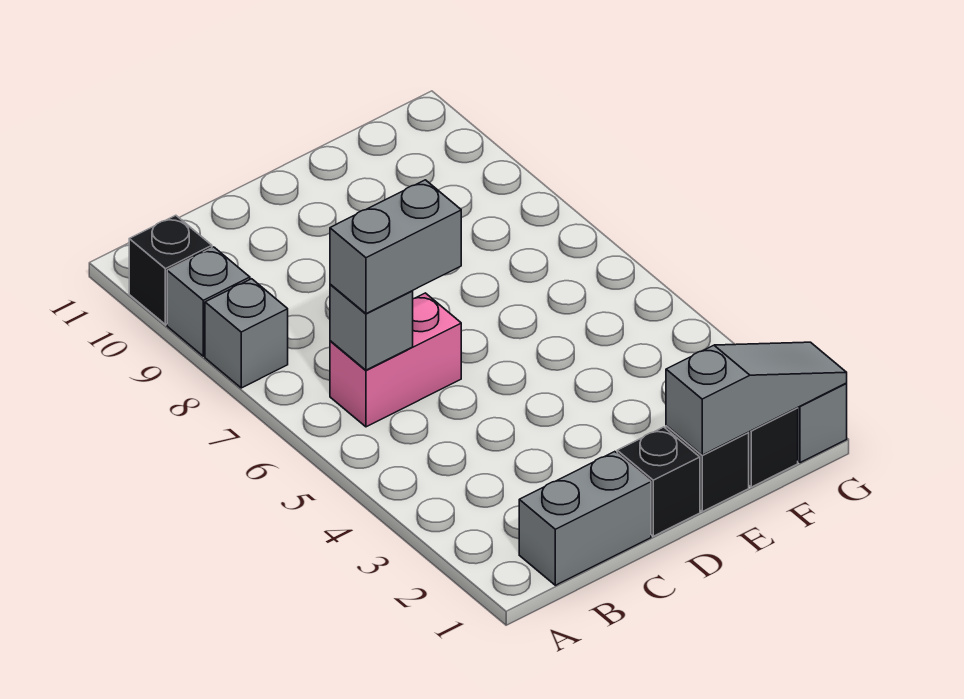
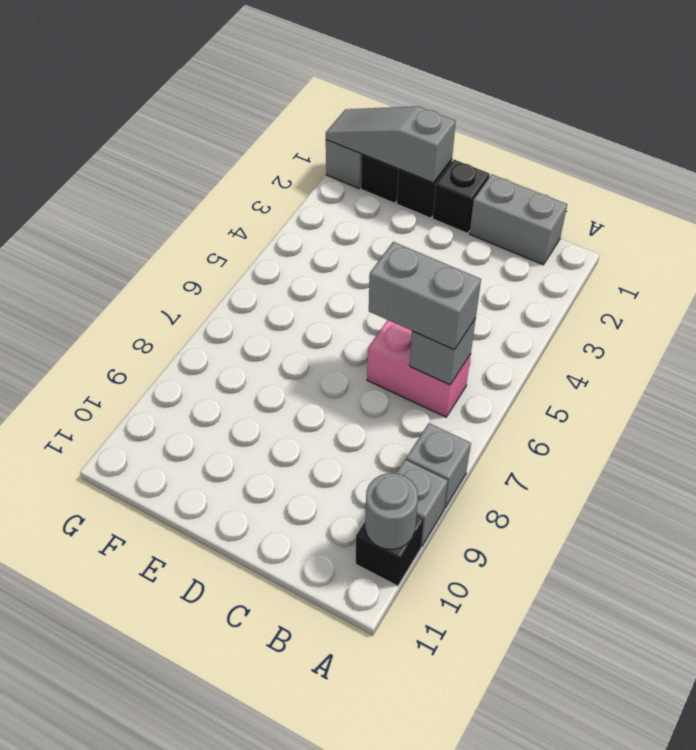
none -> grey round brick A10 level 2

